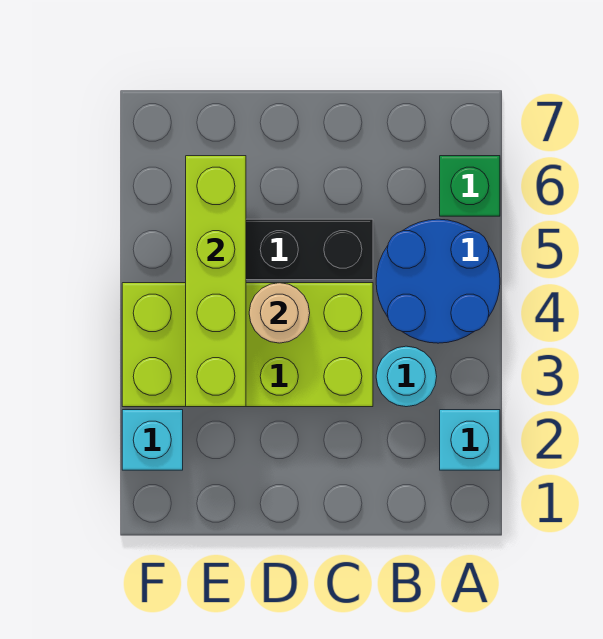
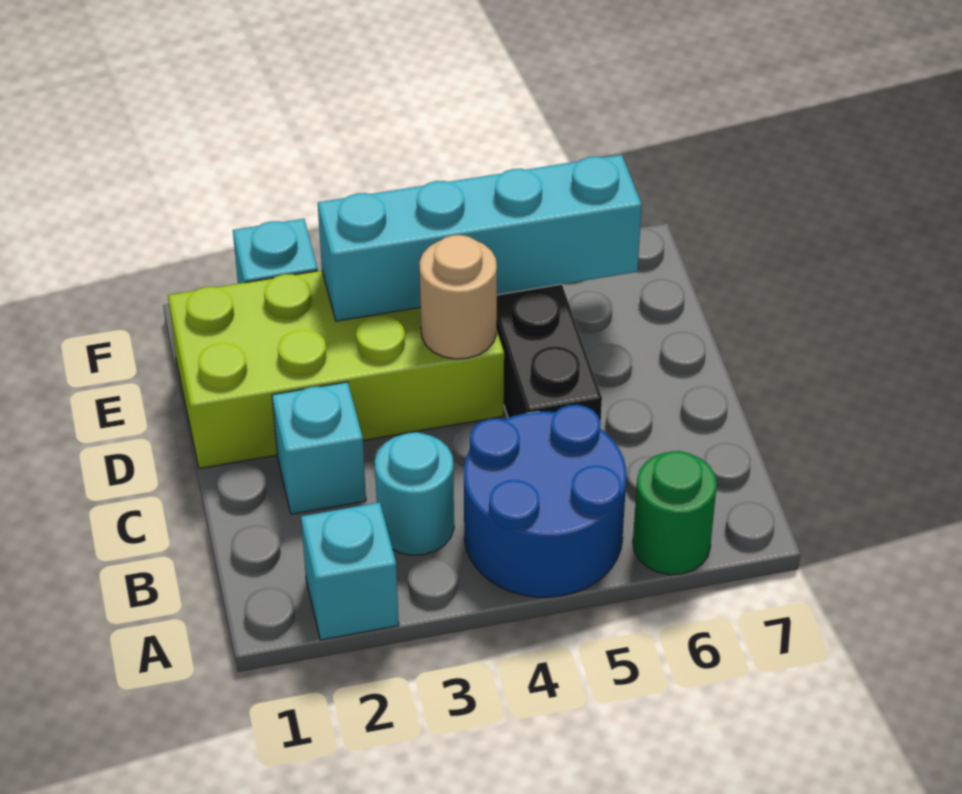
green brick A6 level 1 -> green round brick A6 level 1
none -> cyan brick C2 level 1
lime brick C3:F4 level 1 -> lime brick D1:E4 level 1
lime brick E3:E6 level 2 -> cyan brick E3:E6 level 2

